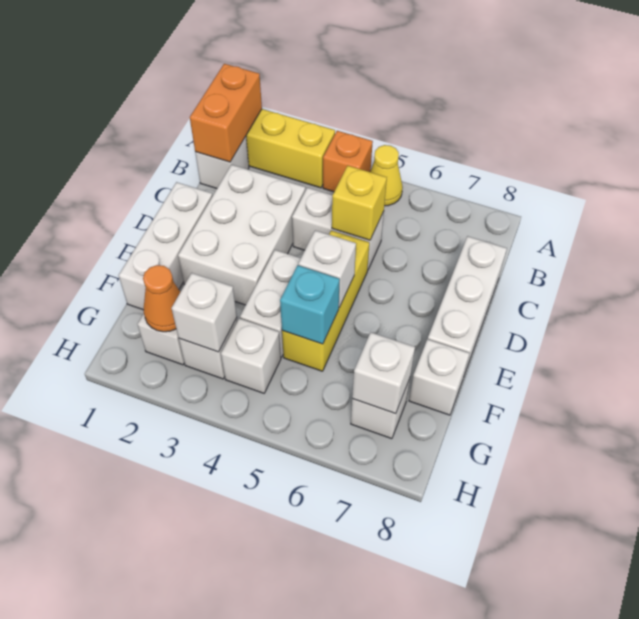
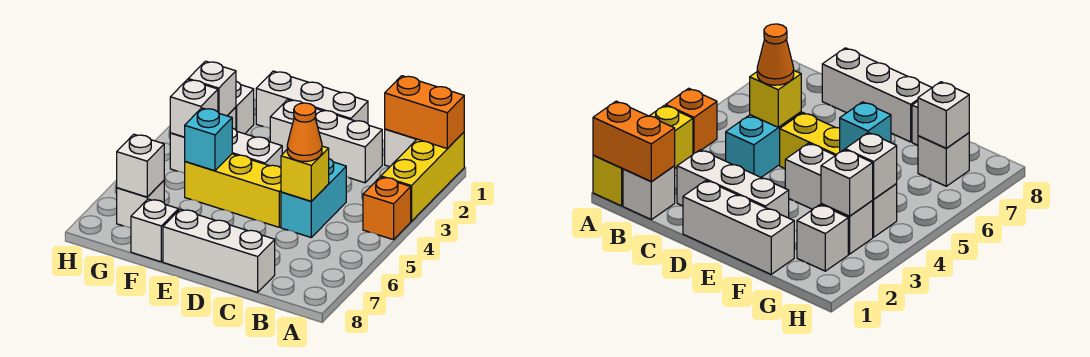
yellow cone A5 level 1 -> none
white brick C2:E3 level 1 -> white brick C2:E2 level 1
white brick C4:C5 level 1 -> cyan brick C4:C5 level 1
white brick E5 level 2 -> white brick G4 level 2
orange cone G2 level 2 -> orange cone C5 level 3

